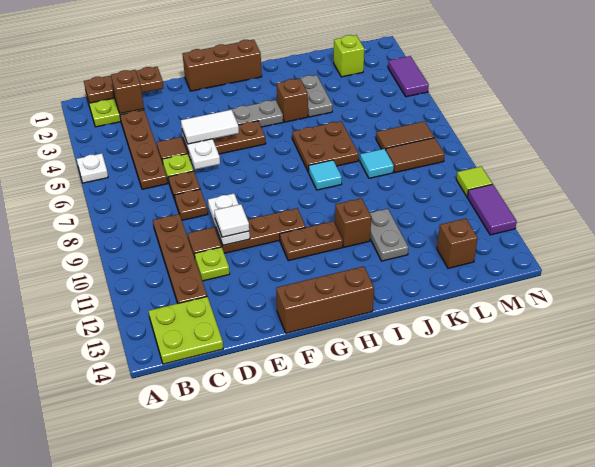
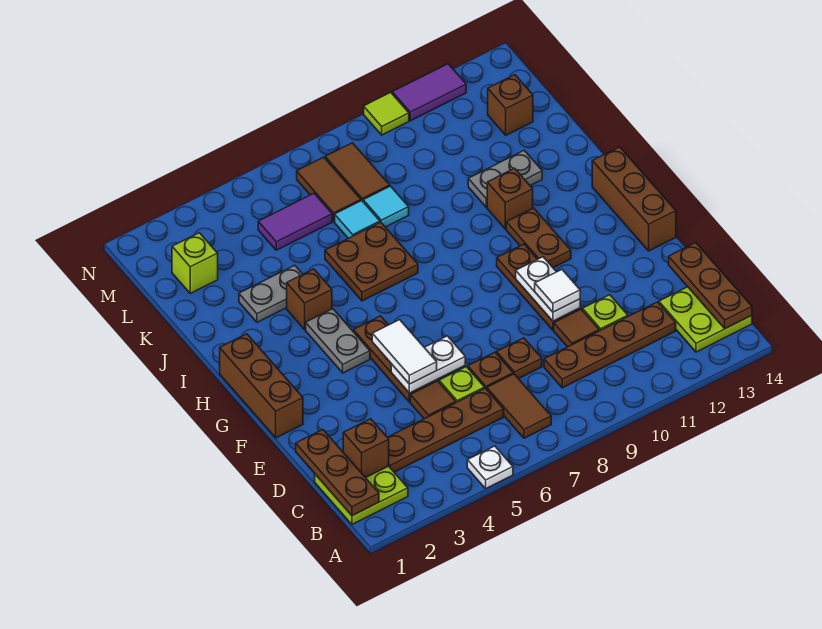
none -> brown tile B7:C7 level 1
none -> brown plate B14:D14 level 2
white plate E9:E10 level 2 -> white plate E10:F10 level 2
cyan tile I8 level 1 -> cyan tile K7 level 1
purple tile N3:N4 level 1 -> purple tile L5:L6 level 1

